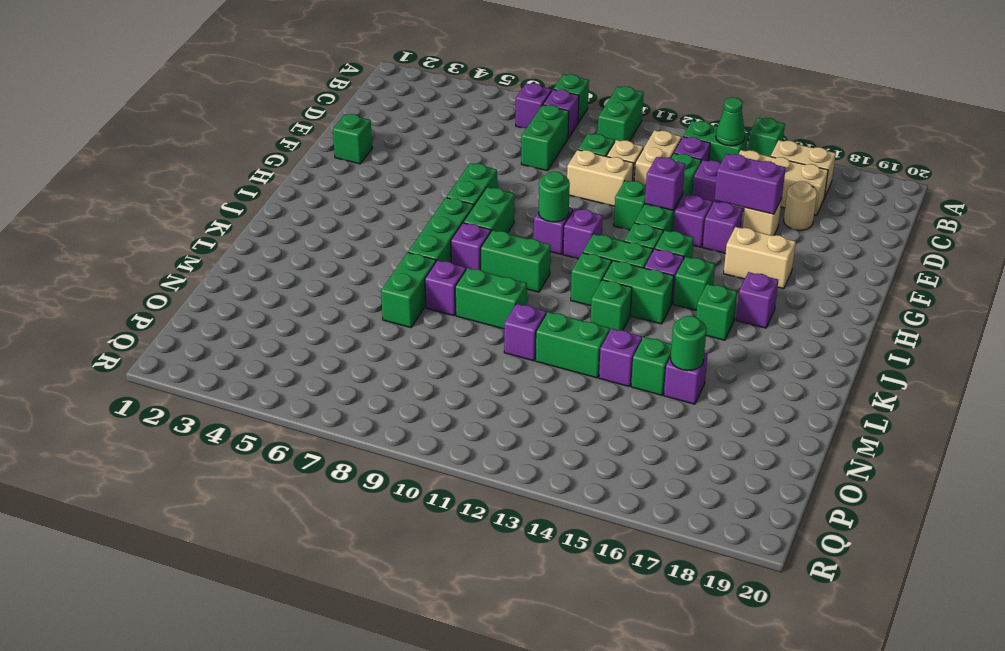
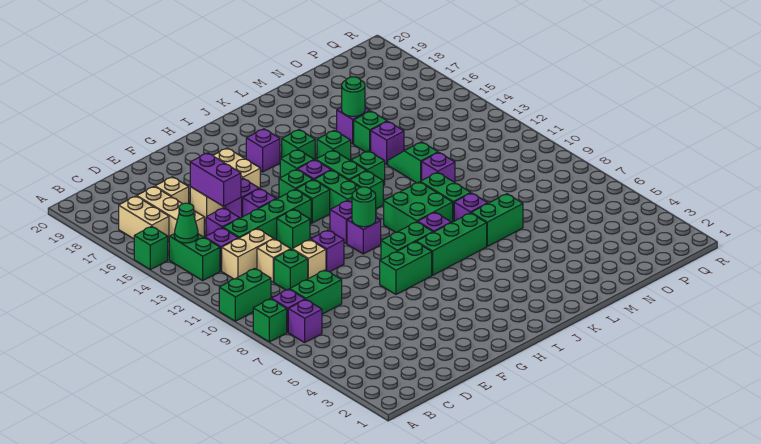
tan round brick D17 level 1 -> tan brick D17 level 1
tan brick E10:E11 level 1 -> tan brick E10 level 1
green brick F2 level 1 -> green brick K15 level 1
purple brick F13 level 2 -> purple brick F10 level 1
green brick J9:J10 level 1 -> green brick J9:K10 level 1
green brick M12:M13 level 1 -> green slope M12:M13 level 1 top 12

